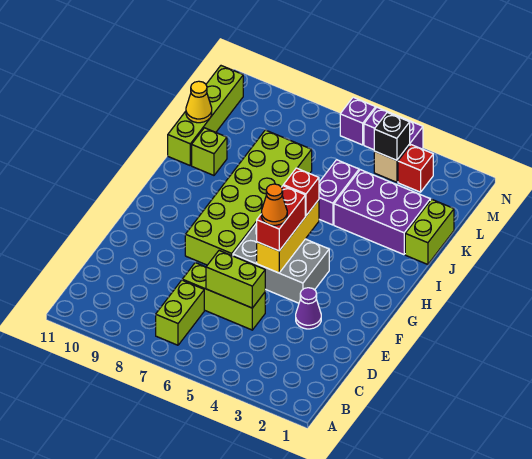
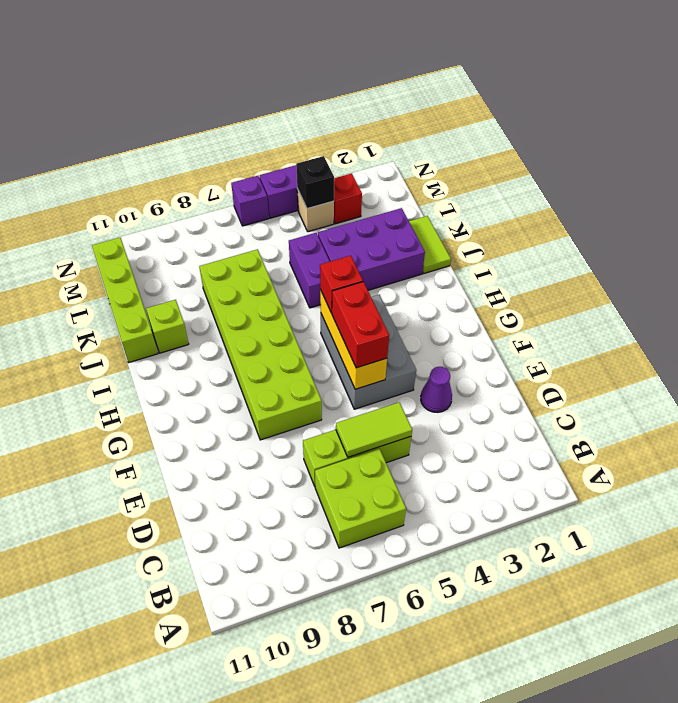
lime brick B7:C7 level 1 -> lime brick B6:C7 level 1
lime brick D5:D6 level 2 -> lime tile D5:D6 level 2
grey brick F4:G6 level 1 -> grey brick F4:H5 level 1
orange cone F5 level 4 -> none
lime brick J1:K1 level 1 -> lime tile J1:K1 level 1
yellow cone K11 level 2 -> none

